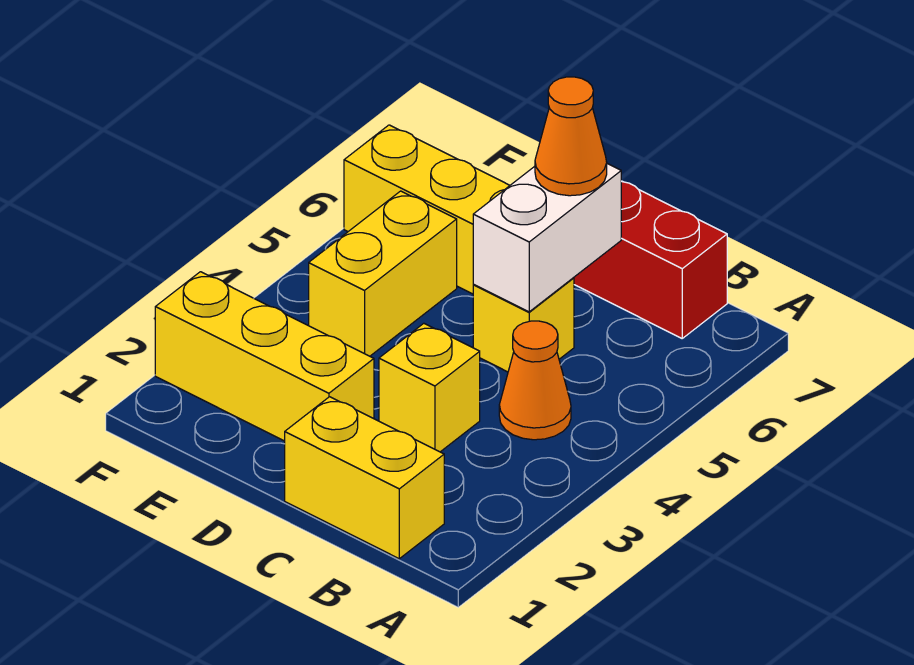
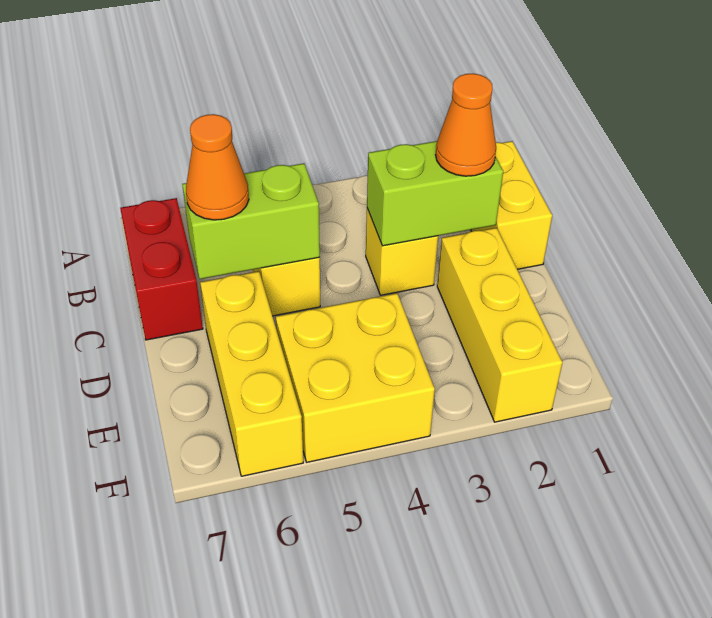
orange cone B4 level 1 -> orange cone C2 level 3
none -> lime brick C2:C3 level 2
white brick C5:C6 level 2 -> lime brick C5:C6 level 2
yellow brick E4:E5 level 1 -> yellow brick E4:F5 level 1

